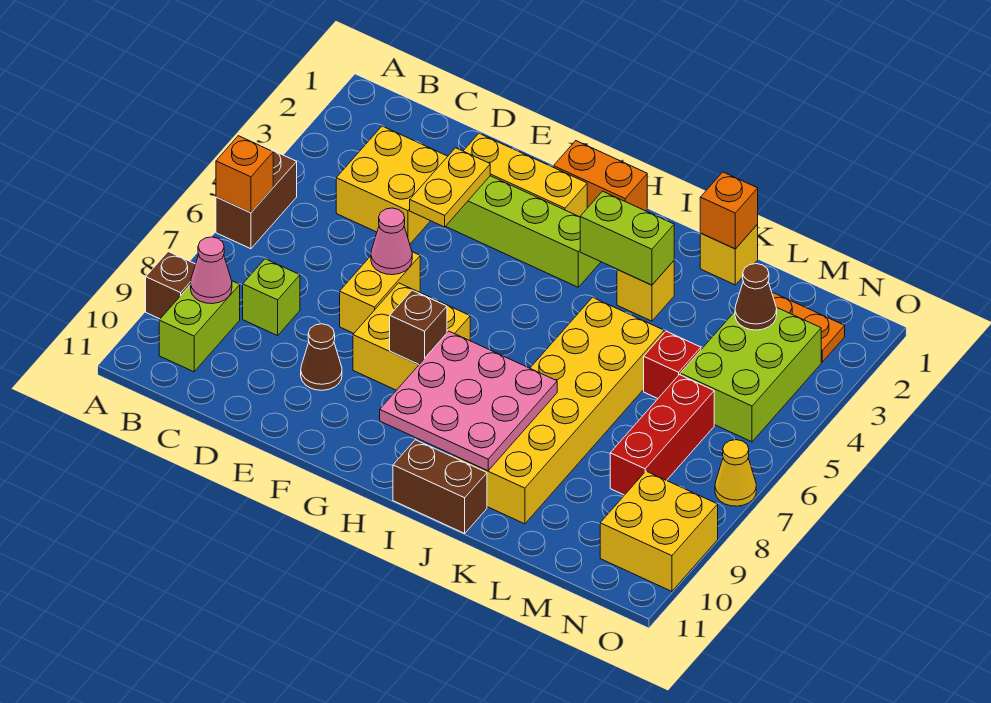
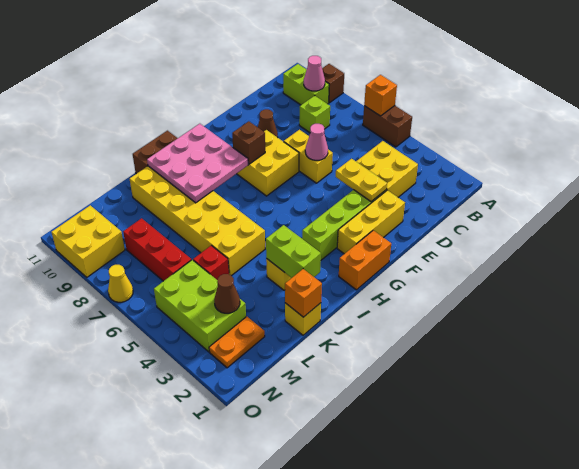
lime brick I3:J3 level 2 -> lime brick J2:J3 level 2

